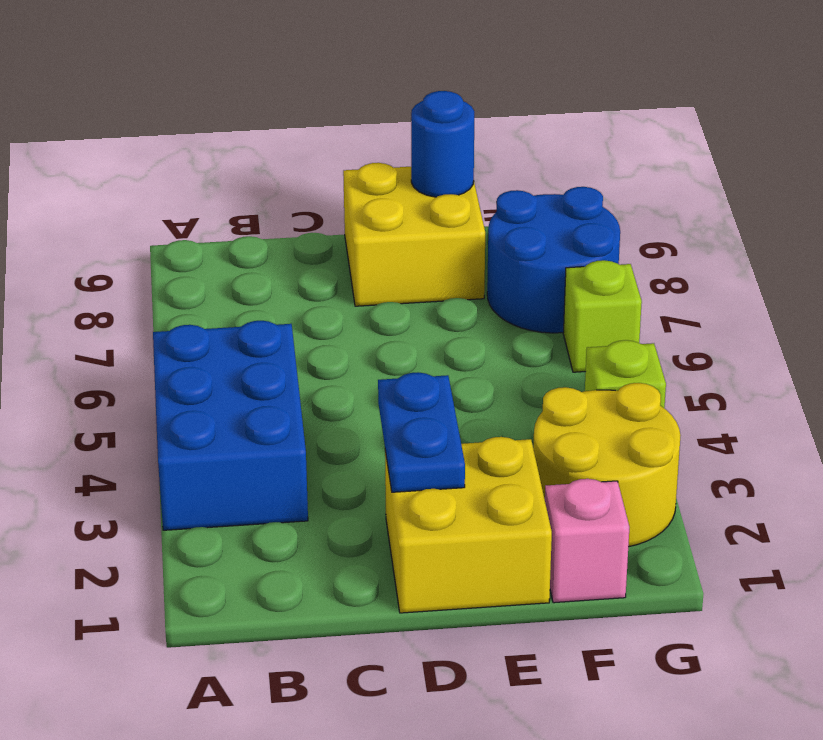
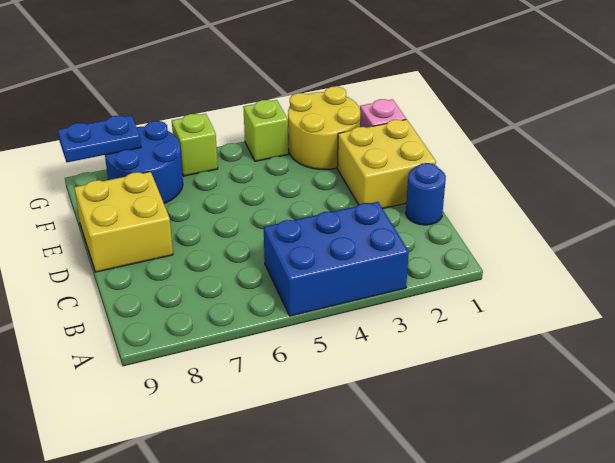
blue plate D2:D3 level 2 -> blue plate G8:G9 level 2
blue round brick E9 level 2 -> blue round brick C1 level 1

